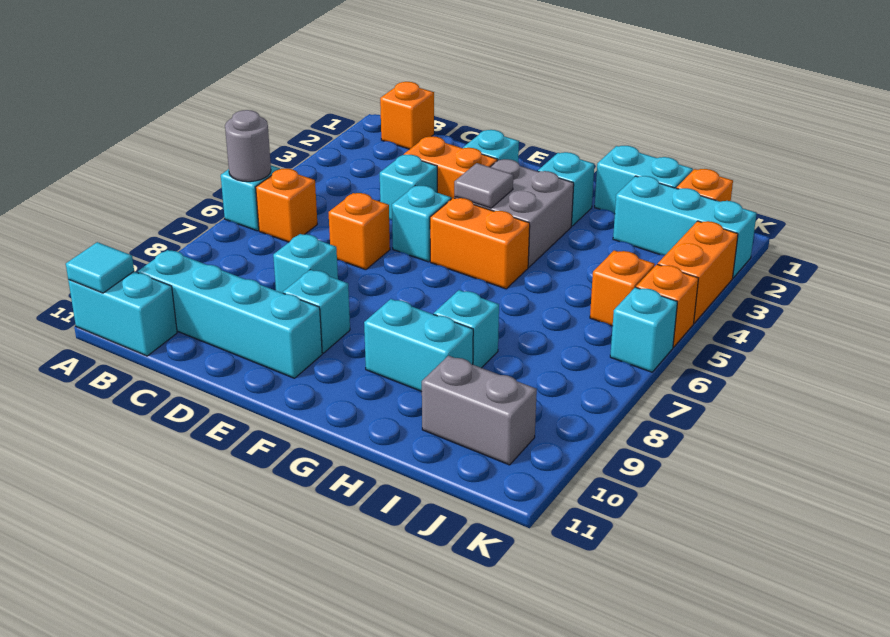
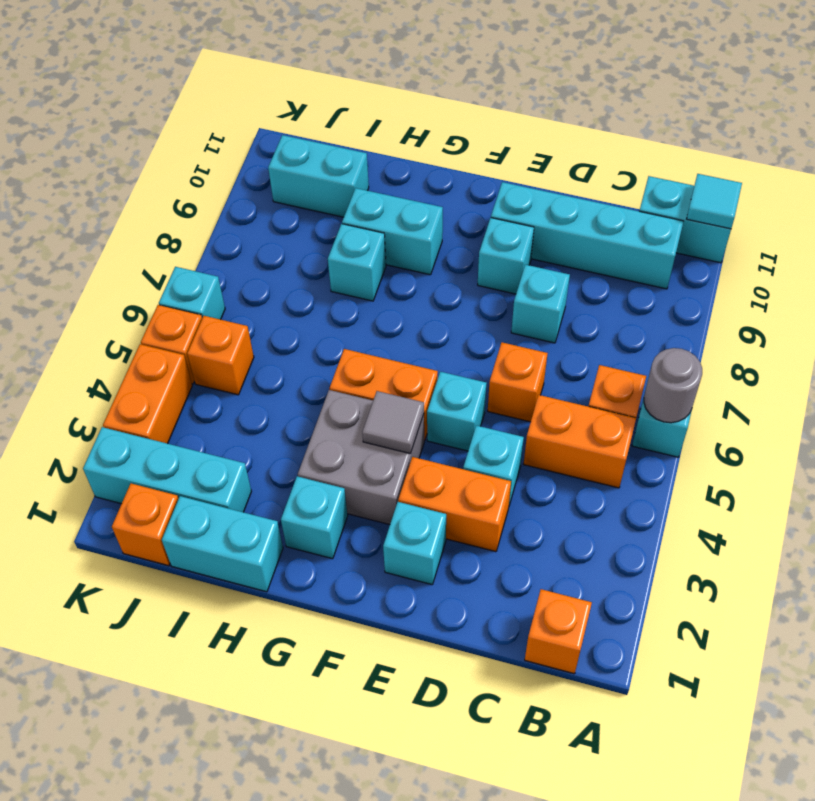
none -> orange brick B5:C5 level 1
grey brick I10:J10 level 1 -> cyan brick I10:J10 level 1

